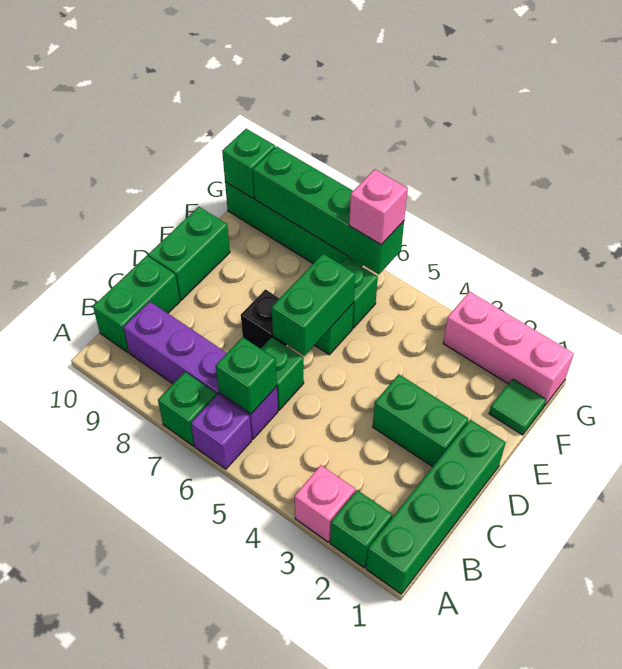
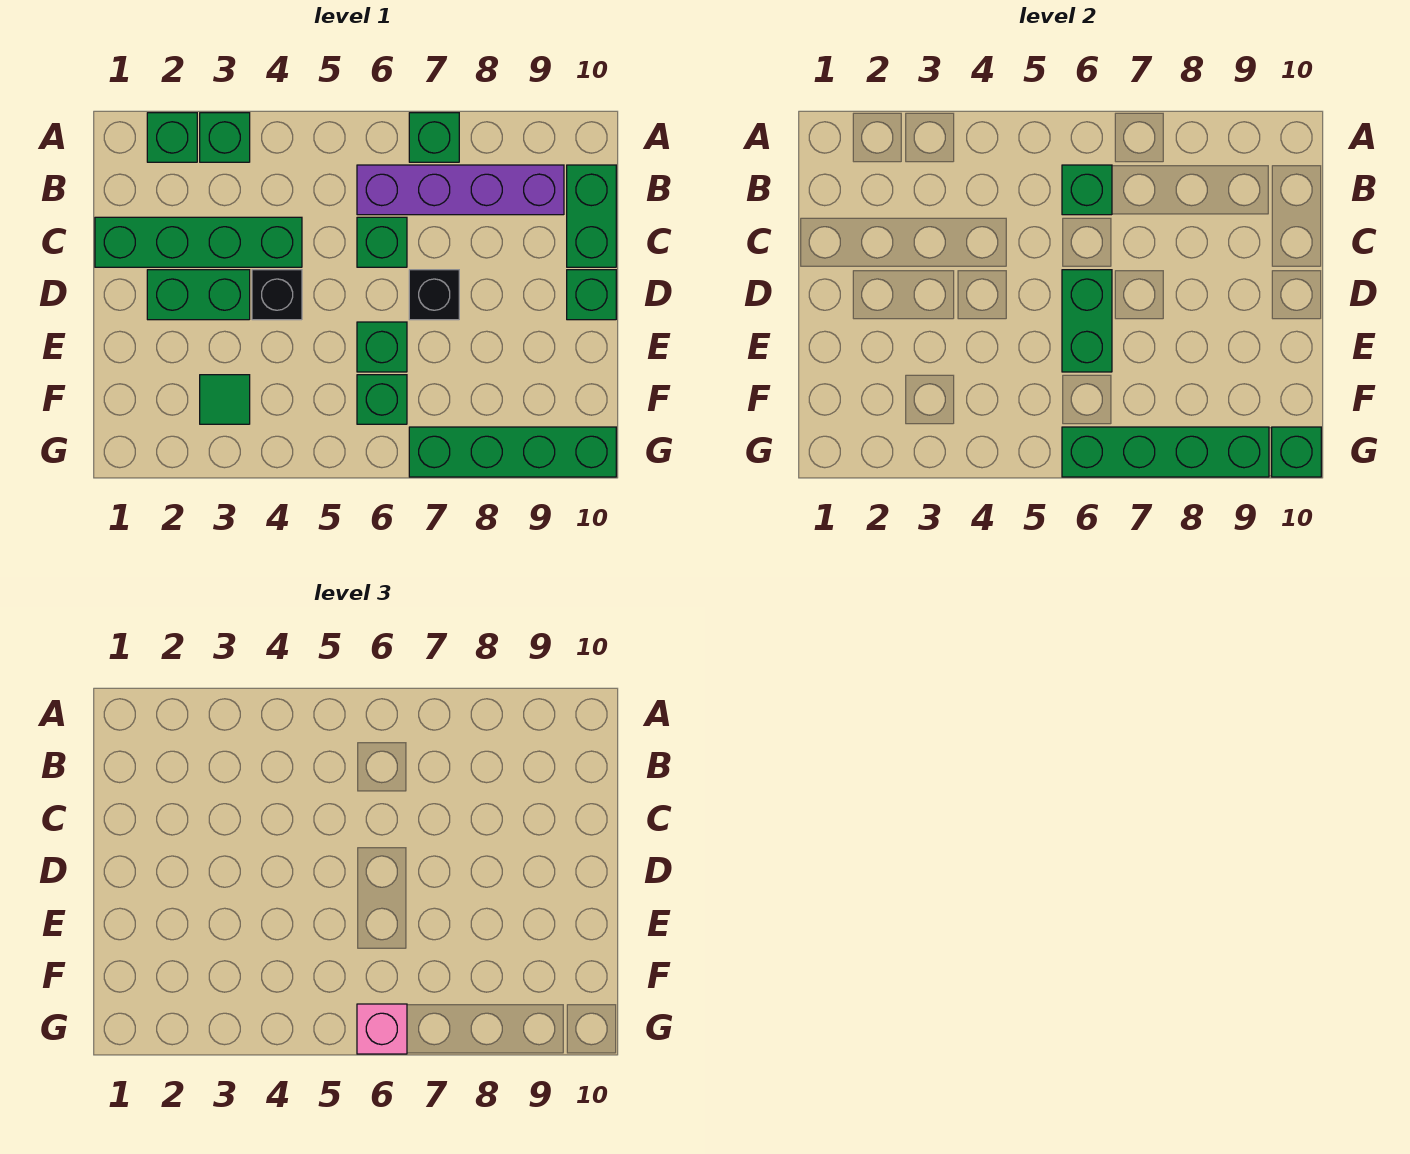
green brick A1:D1 level 1 -> green brick C1:C4 level 1
pink brick A3 level 1 -> green brick A3 level 1
purple brick A6 level 1 -> none
none -> black brick D4 level 1
green brick D10:E10 level 1 -> green brick D10 level 1
green tile F1 level 1 -> green tile F3 level 1
pink brick G1:G3 level 1 -> none

